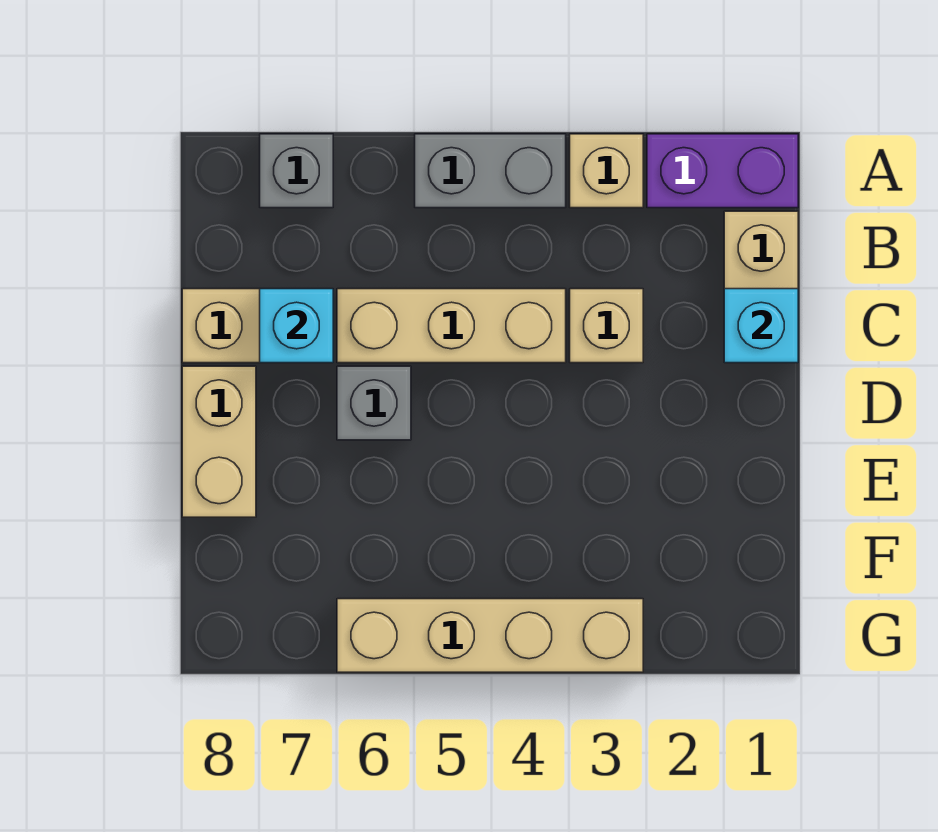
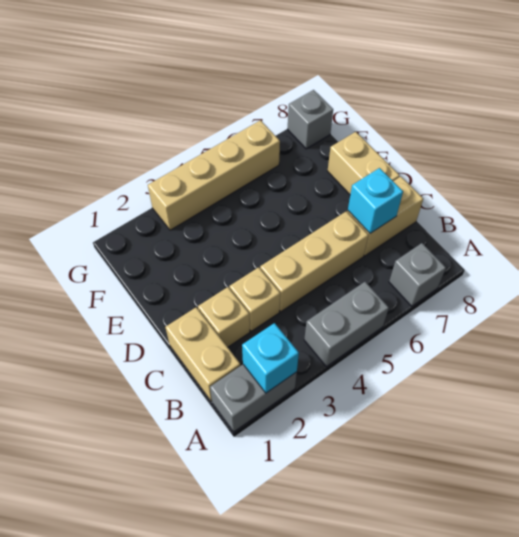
purple brick A1:A2 level 1 -> grey brick A1:A2 level 1
tan brick A3 level 1 -> tan brick C2 level 1
cyan brick C1 level 2 -> cyan brick A2 level 2
grey brick D6 level 1 -> grey brick G8 level 1

